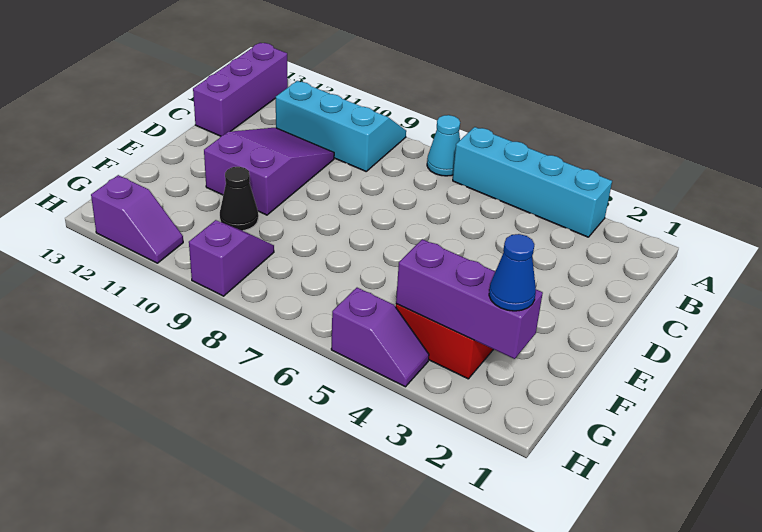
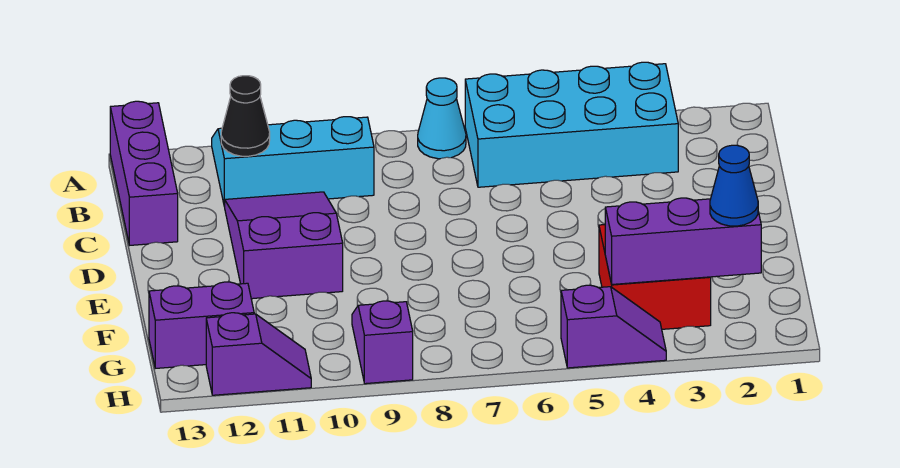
cyan brick A3:A6 level 1 -> cyan brick A3:B6 level 1
black cone F10 level 1 -> black cone B11 level 2
none -> purple brick G12:G13 level 1

